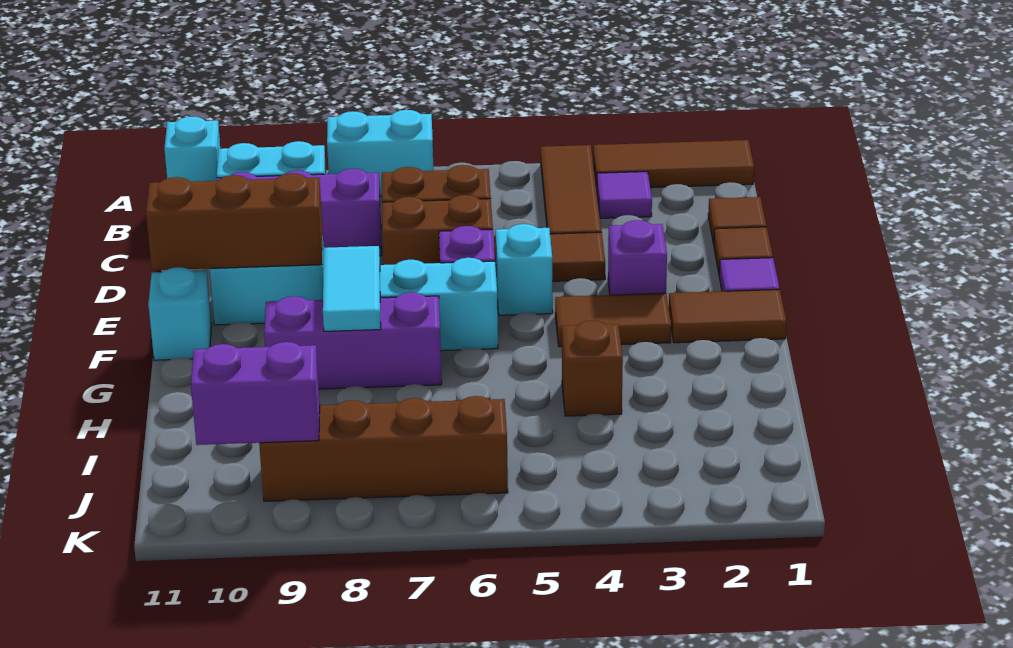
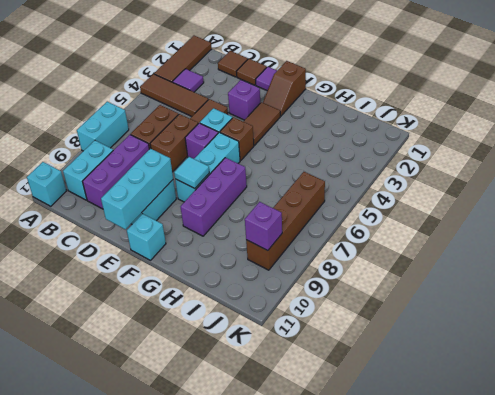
brown brick E9:E11 level 2 -> cyan brick E9:E11 level 2
brown tile F1:F2 level 1 -> brown slope F1:F2 level 1 top 1
cyan tile F8:G8 level 2 -> cyan tile F8 level 2
brown brick H4 level 1 -> brown brick F5 level 1
purple brick J9:J10 level 2 -> purple brick J9 level 2

